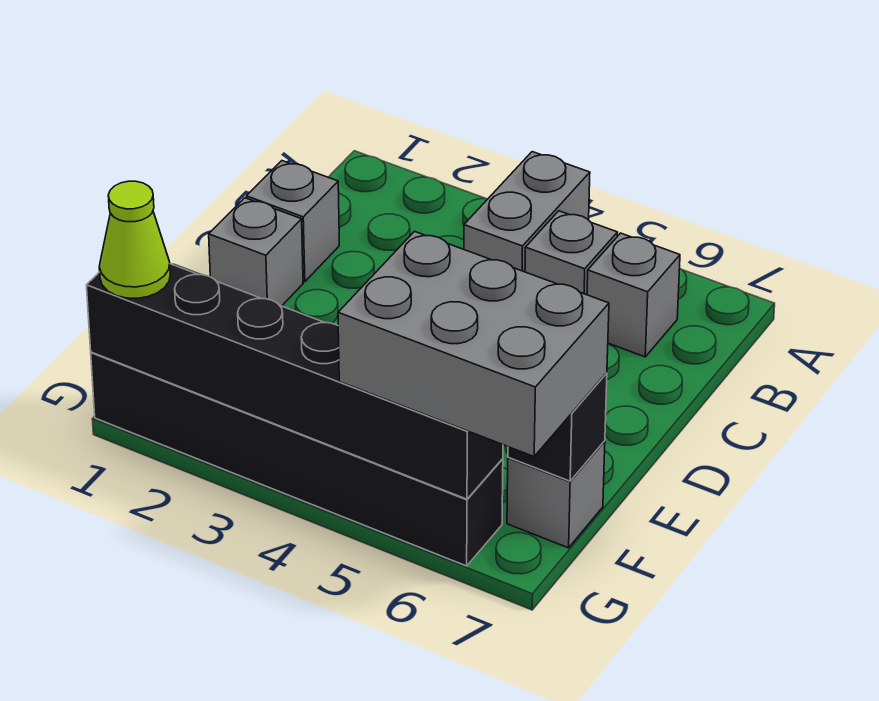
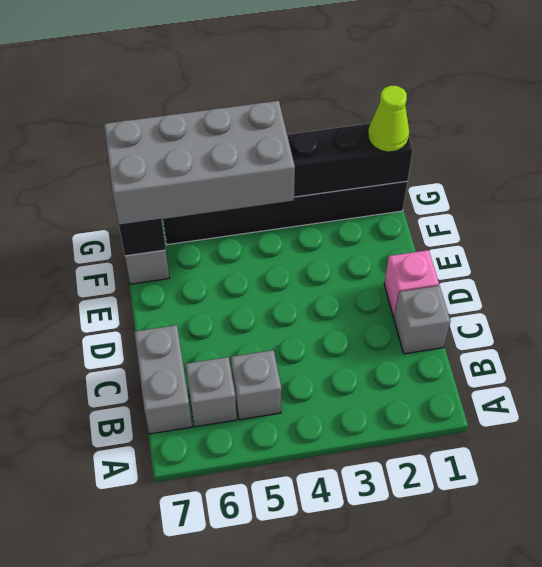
grey brick A4:B4 level 1 -> grey brick B7:C7 level 1
grey brick D1 level 1 -> pink brick D1 level 1
grey brick F5:G7 level 3 -> grey brick F4:G7 level 3

